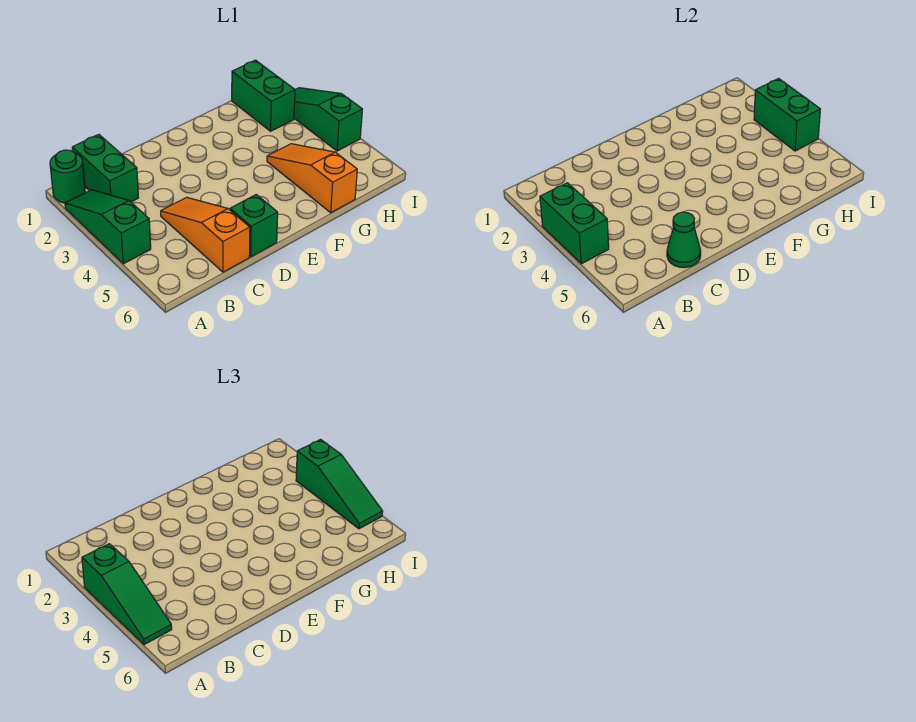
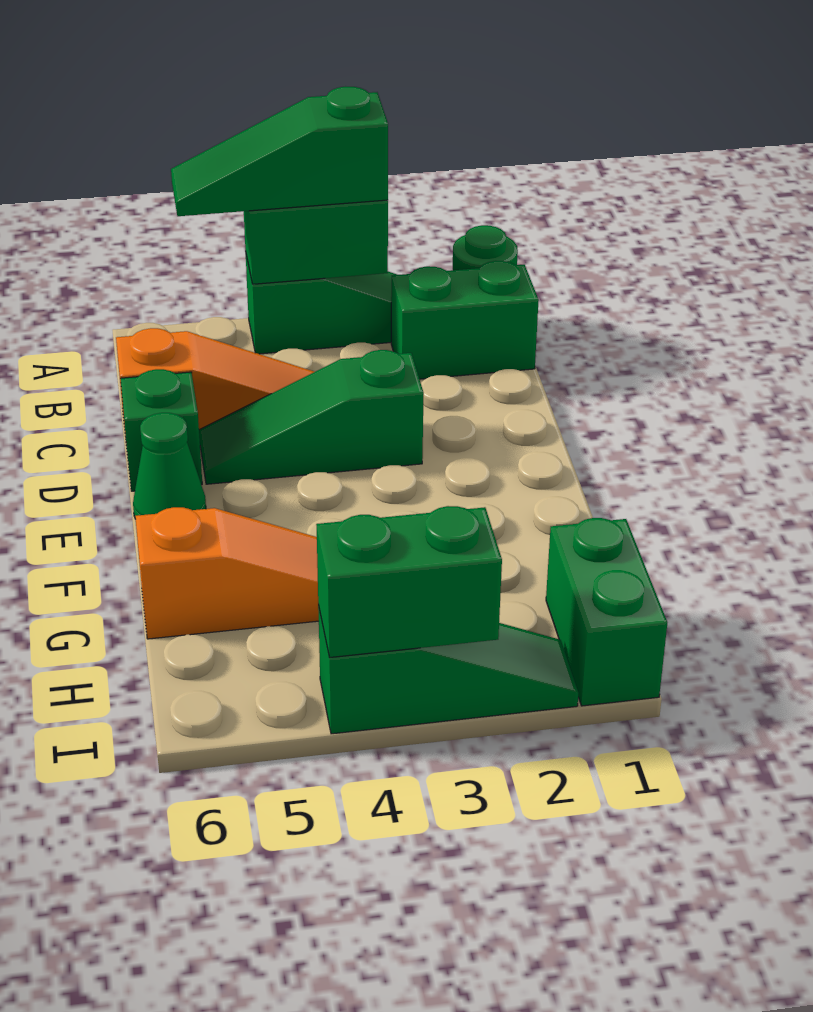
green cone C6 level 2 -> green cone E6 level 1
green brick H1:H2 level 1 -> green brick H1:I1 level 1
green slope I3:I5 level 3 top 3 -> green slope D3:D5 level 1 top 3

